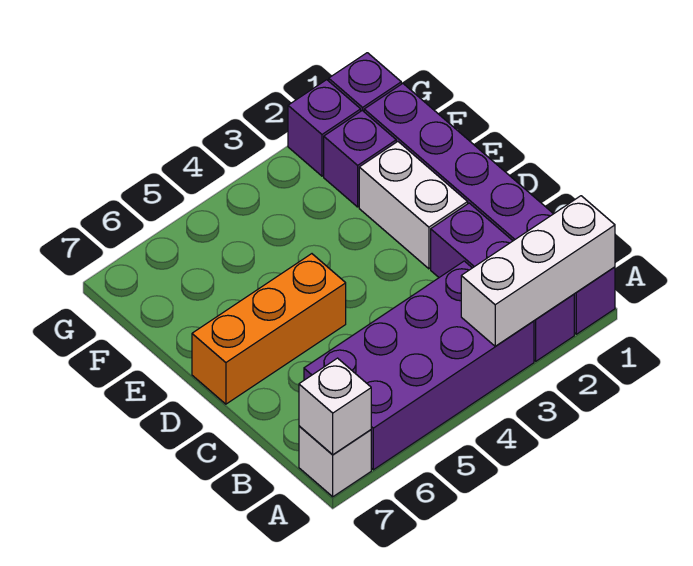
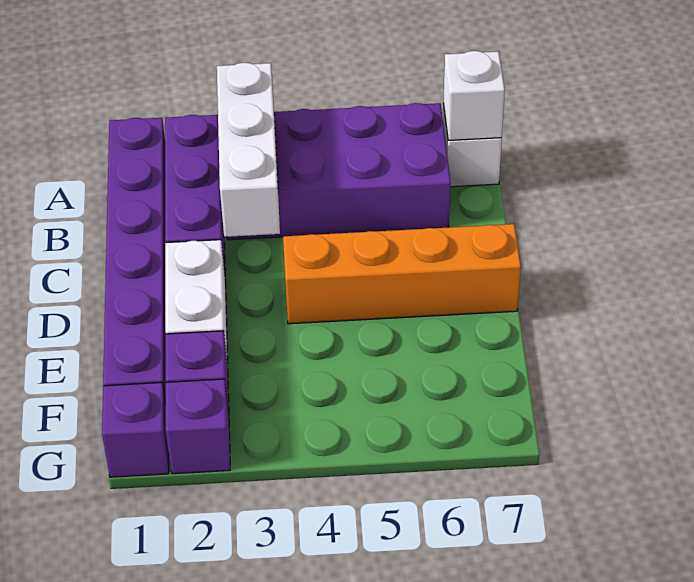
white brick A1:A3 level 2 -> white brick A3:C3 level 2
orange brick D5:D7 level 1 -> orange brick D4:D7 level 1

